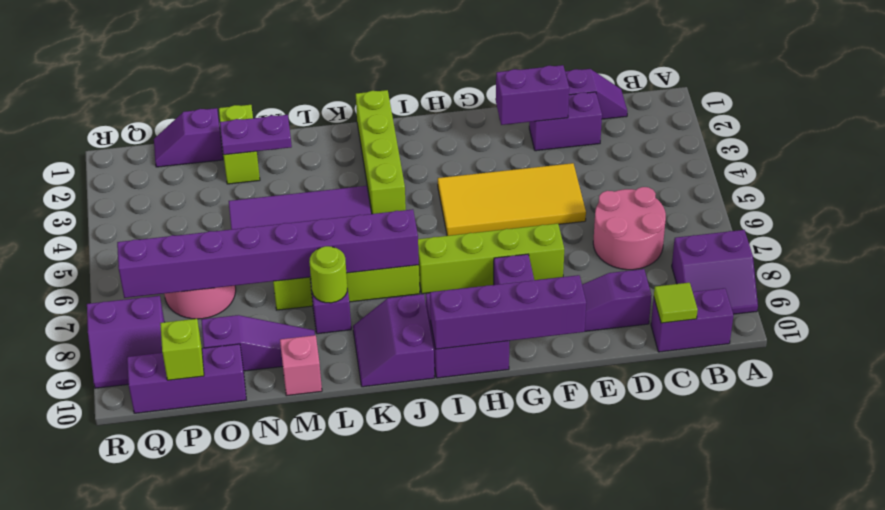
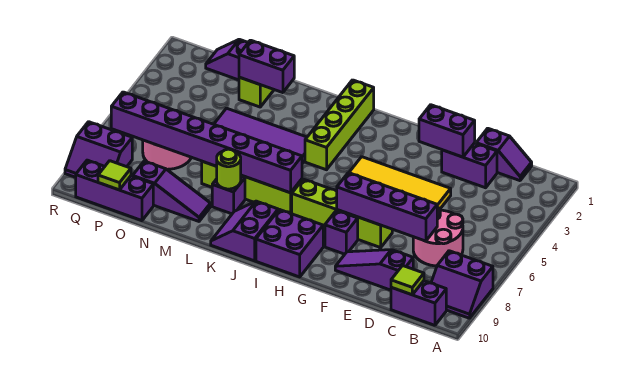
purple brick F10:I10 level 2 -> purple brick D7:G7 level 2
purple plate M2:N2 level 2 -> purple brick M2:N2 level 2
pink brick M10 level 1 -> none
lime brick P10 level 2 -> lime tile P10 level 2

